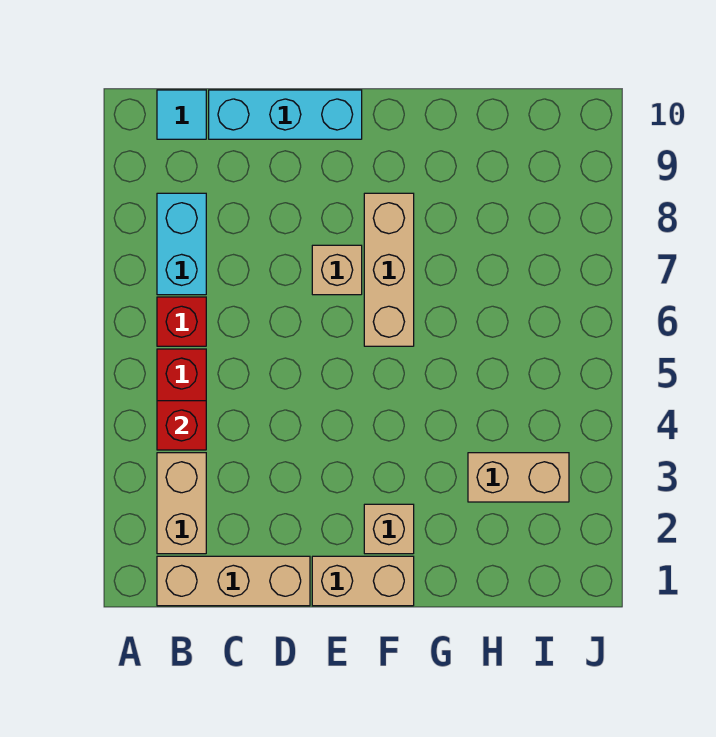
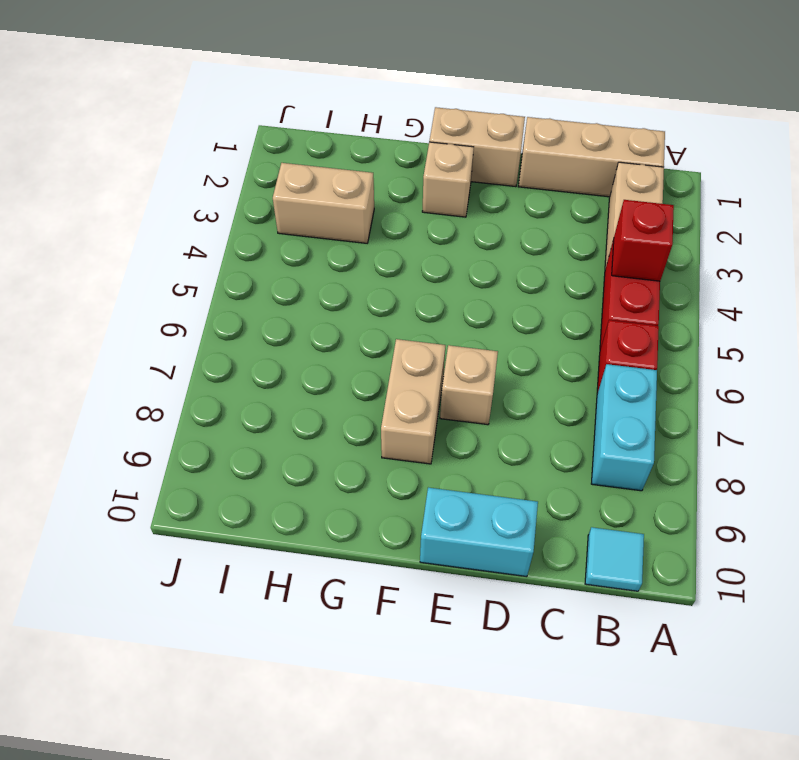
cyan brick C10:E10 level 1 -> cyan brick D10:E10 level 1
tan brick F6:F8 level 1 -> tan brick F7:F8 level 1

